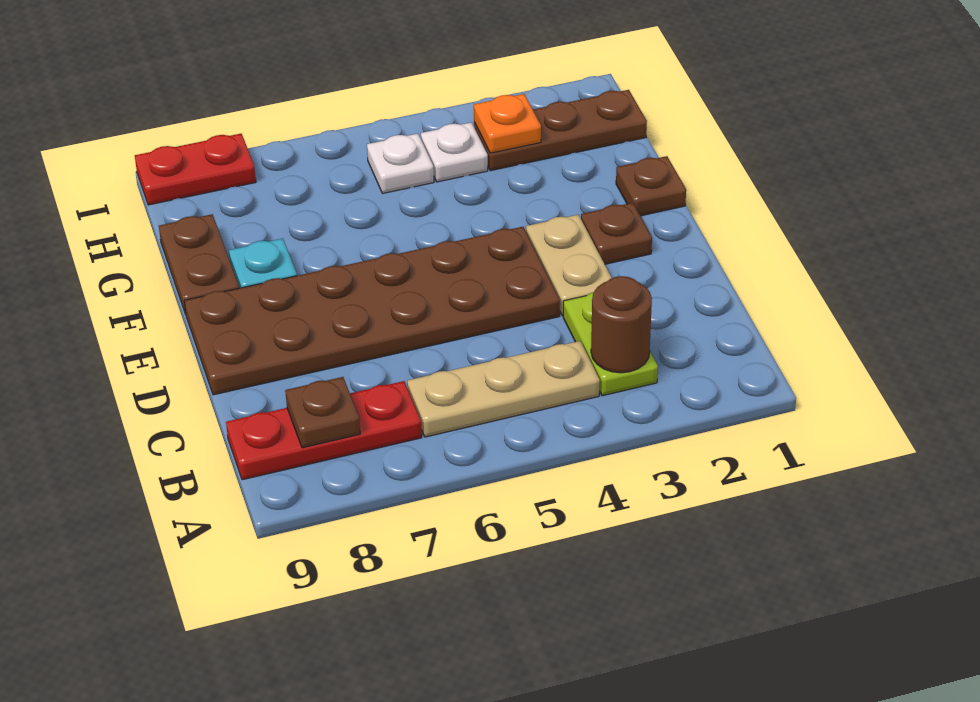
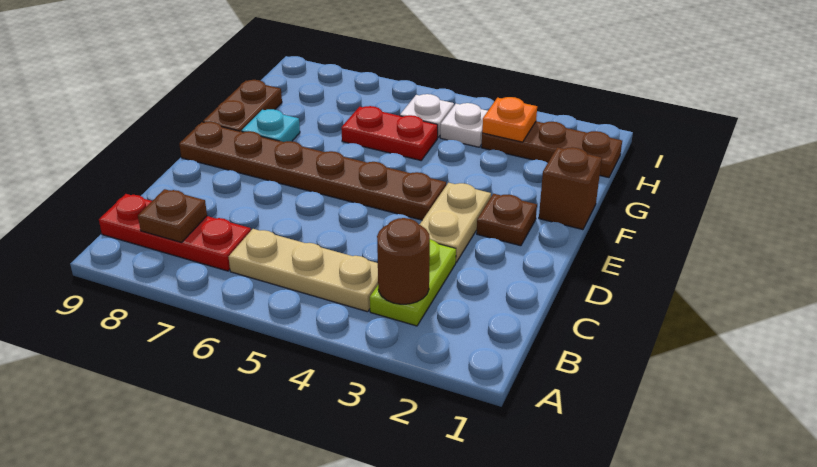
brown plate D4:E9 level 1 -> brown plate E4:E9 level 1
brown plate F1 level 1 -> brown brick F1 level 1
red plate I8:I9 level 1 -> red plate G5:G6 level 1

